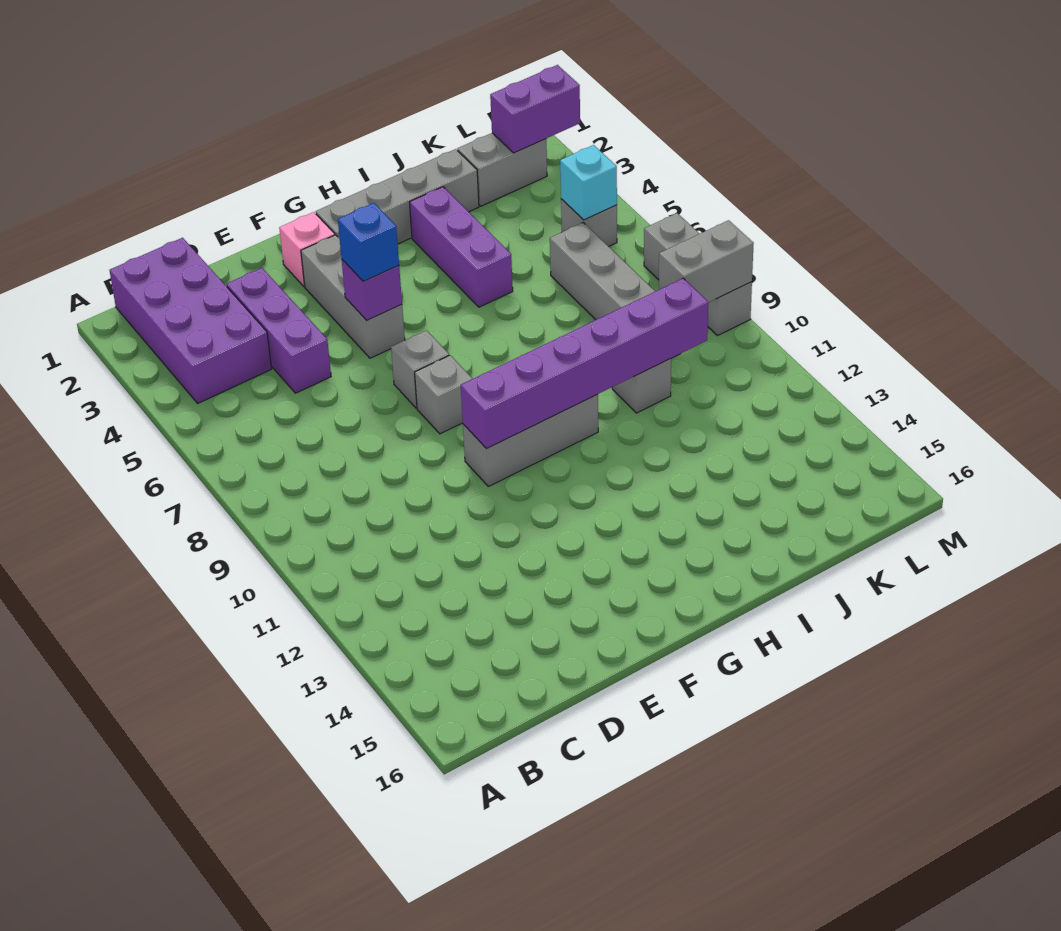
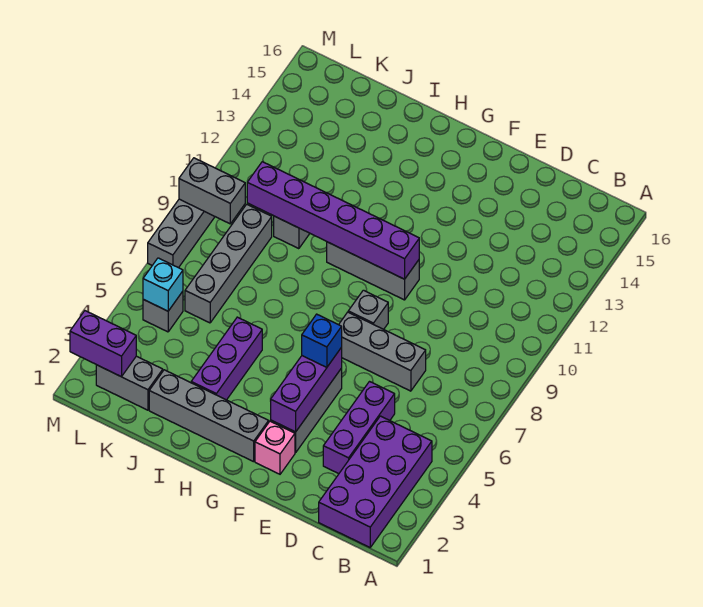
purple brick F5 level 2 -> purple brick F3:F5 level 2
grey brick F7 level 1 -> grey brick D7:F7 level 1

